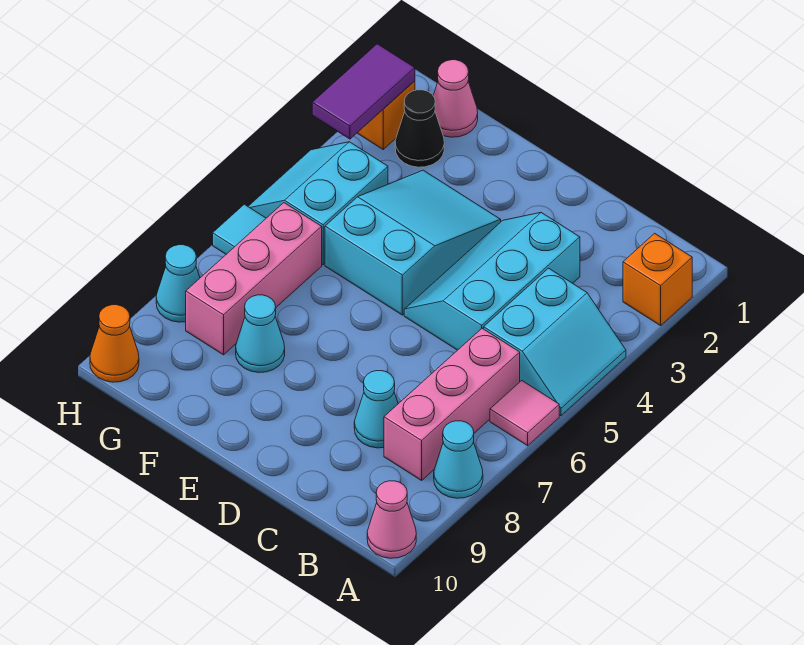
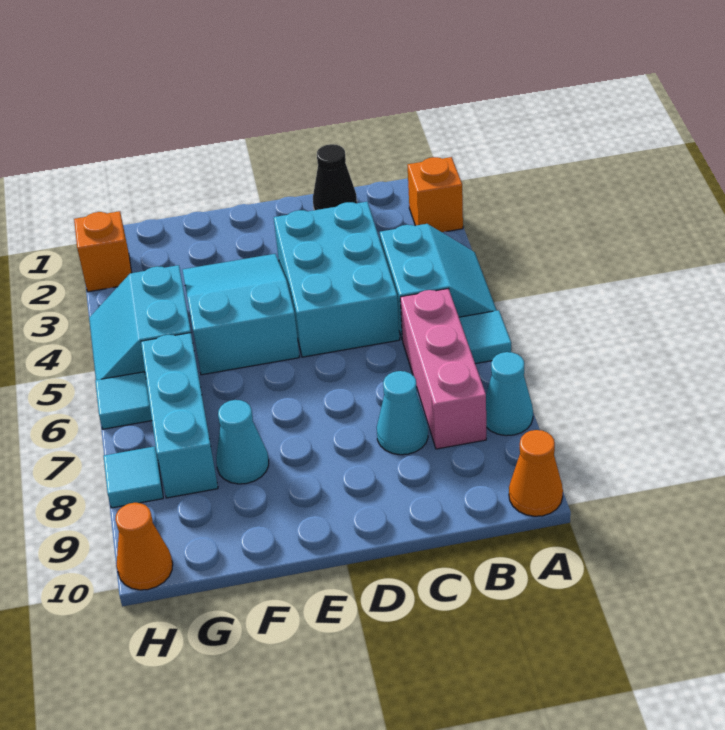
pink tile A6 level 1 -> cyan tile A6 level 1
pink cone A10 level 1 -> orange cone A10 level 1
cyan slope C3:D5 level 1 top C -> cyan brick C3:D5 level 1
pink cone G1 level 1 -> none
black cone G2 level 1 -> black cone C1 level 1
pink brick G6:G8 level 1 -> cyan brick G6:G8 level 1
purple tile H2:H3 level 2 -> none
cyan cone H8 level 1 -> cyan tile H8 level 1

